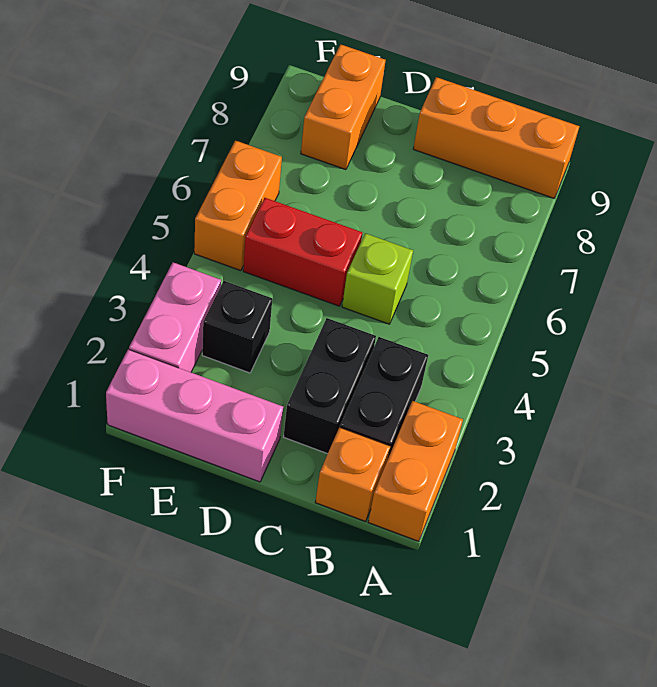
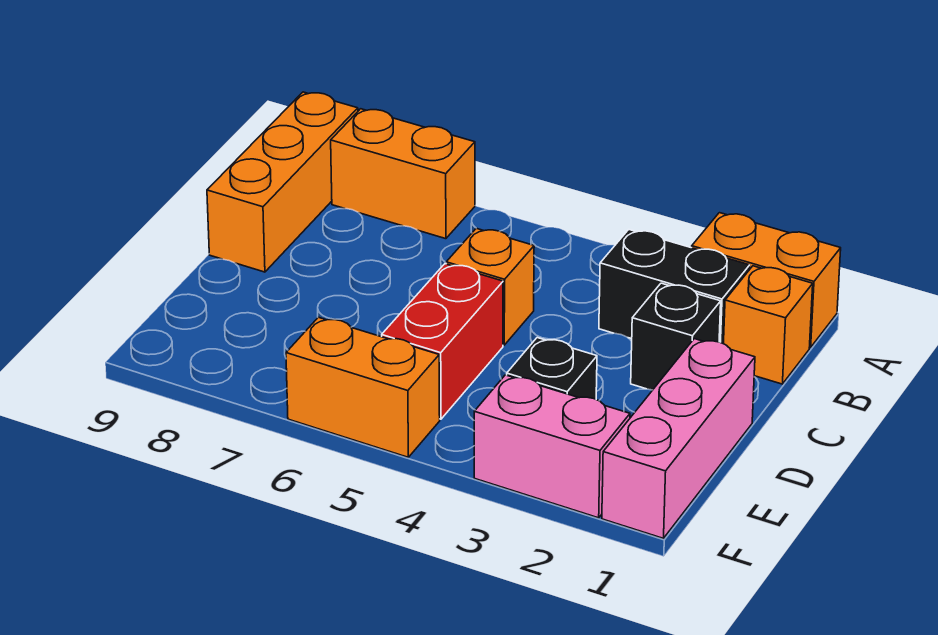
black brick C2:C3 level 1 -> black brick C2 level 1
lime brick C5 level 1 -> orange brick C5 level 1
orange brick E8:E9 level 1 -> orange brick A7:A8 level 1

